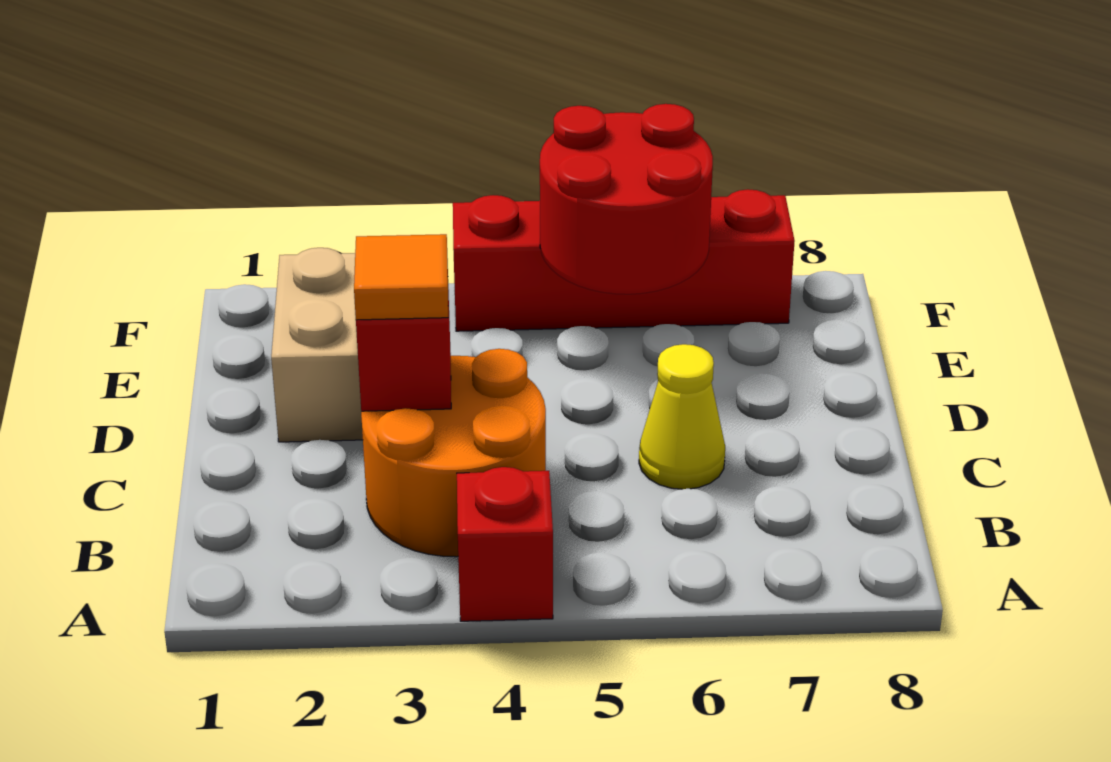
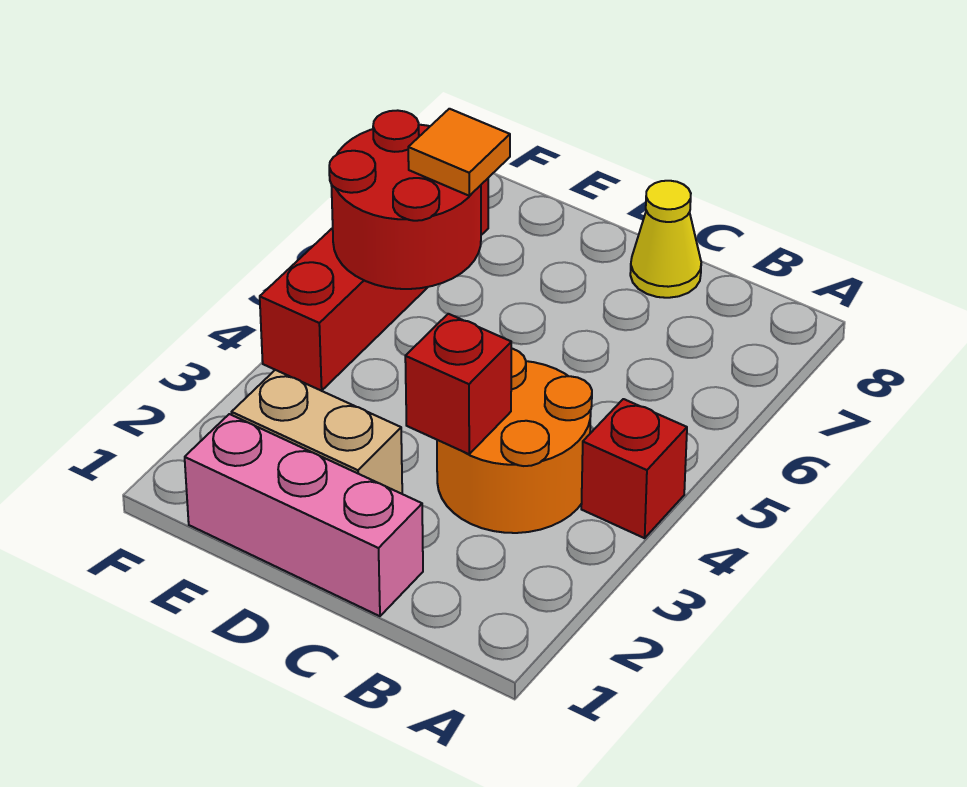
none -> pink brick C1:E1 level 1
orange tile C3 level 3 -> orange tile E6 level 3
yellow cone C6 level 1 -> yellow cone C8 level 1

